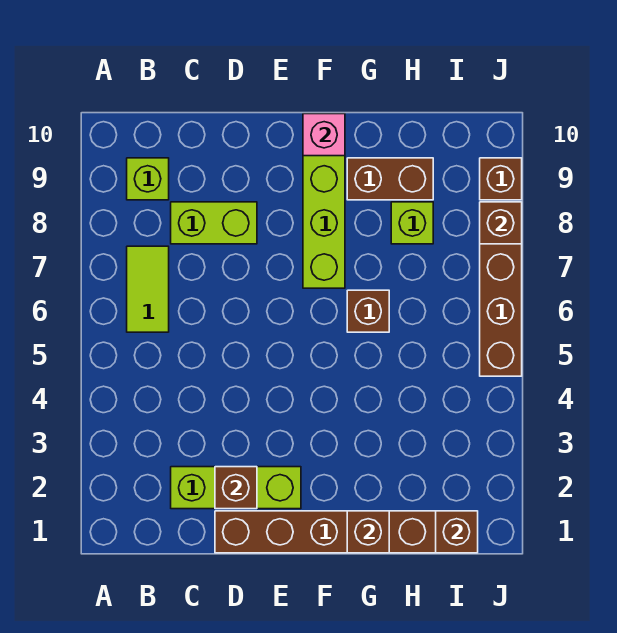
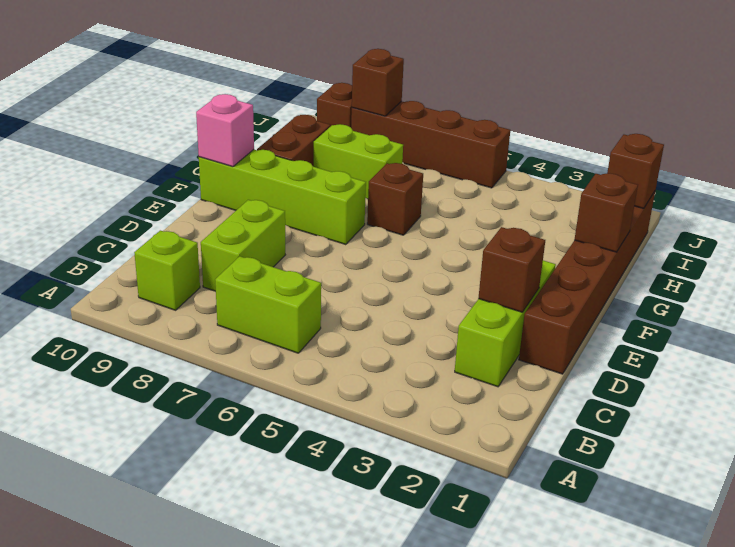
lime tile B6:B7 level 1 -> lime brick B6:B7 level 1
lime brick H8 level 1 -> lime brick H7:H8 level 1

